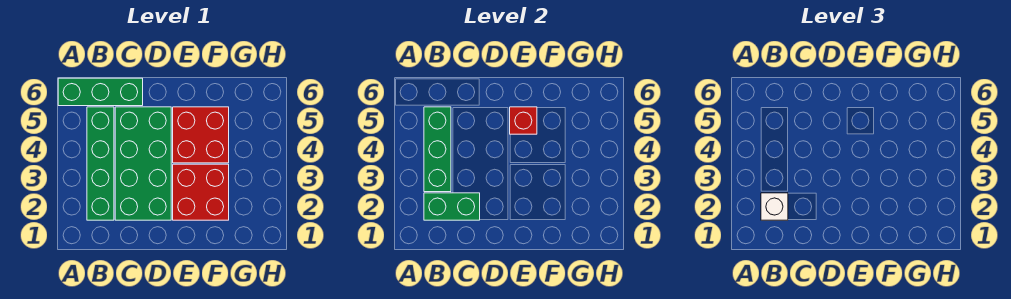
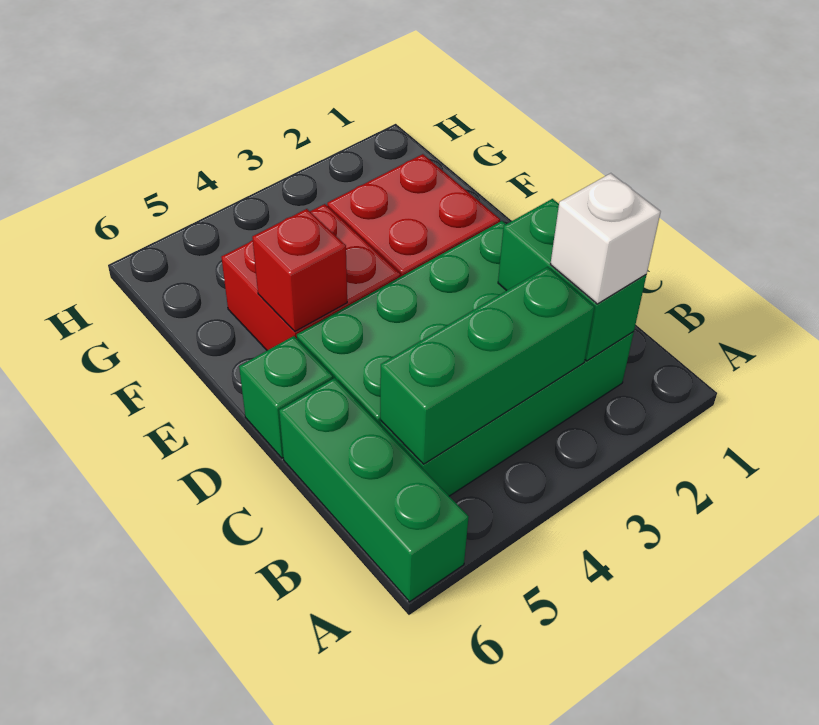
none -> green brick D6 level 1

